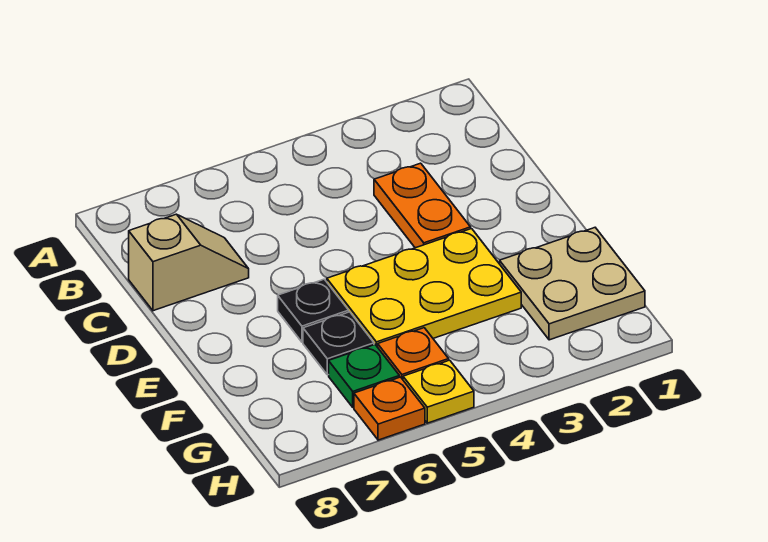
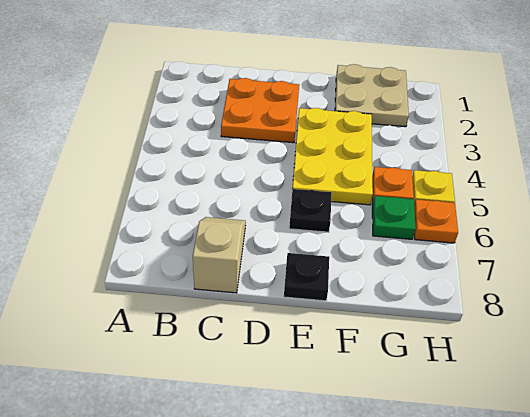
orange plate C3:D3 level 1 -> orange plate C2:D3 level 1
black plate F6 level 1 -> black plate E8 level 1

